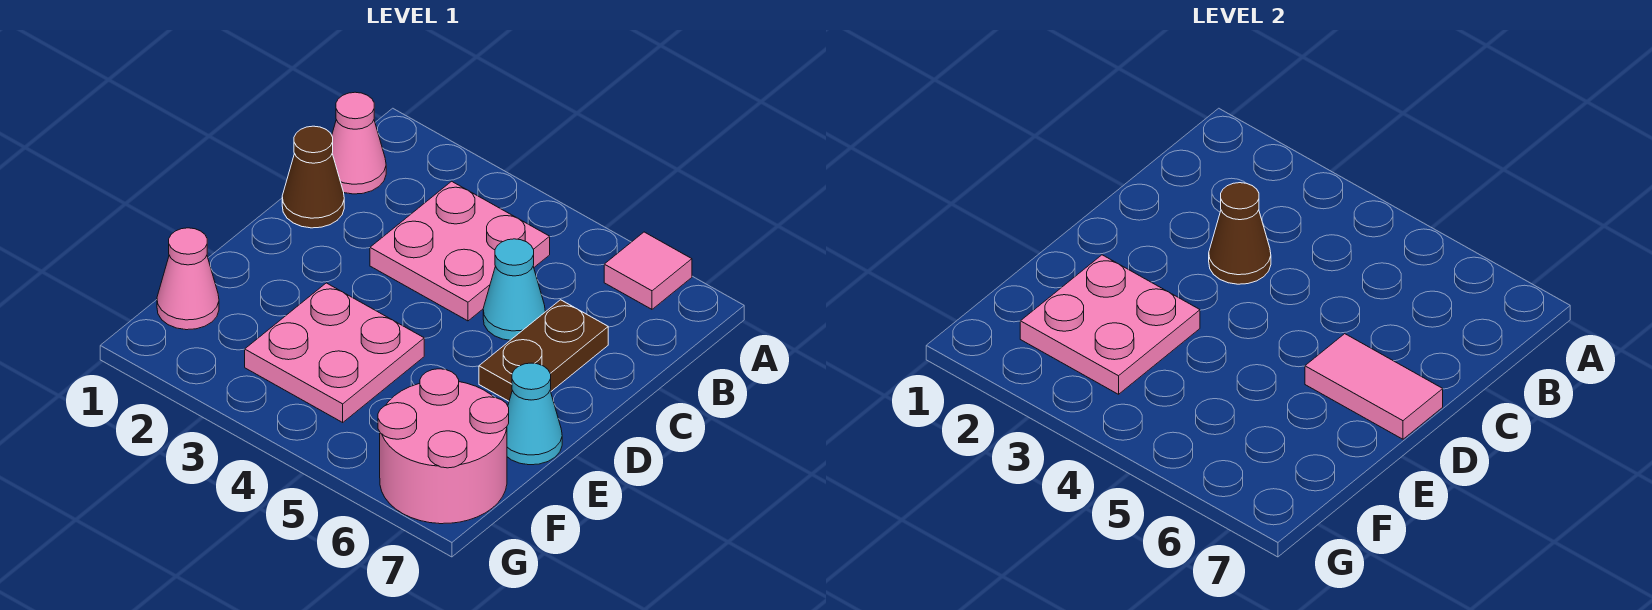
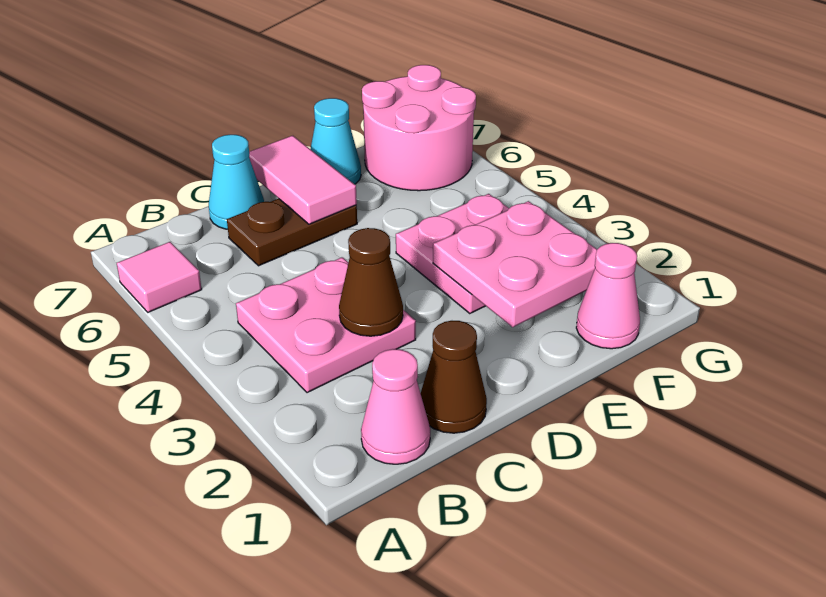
cyan cone C5 level 1 -> cyan cone C7 level 1

